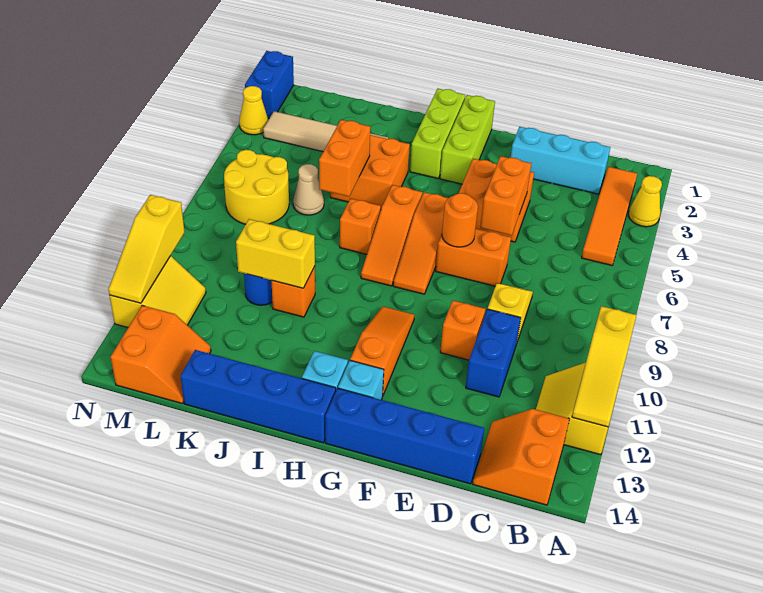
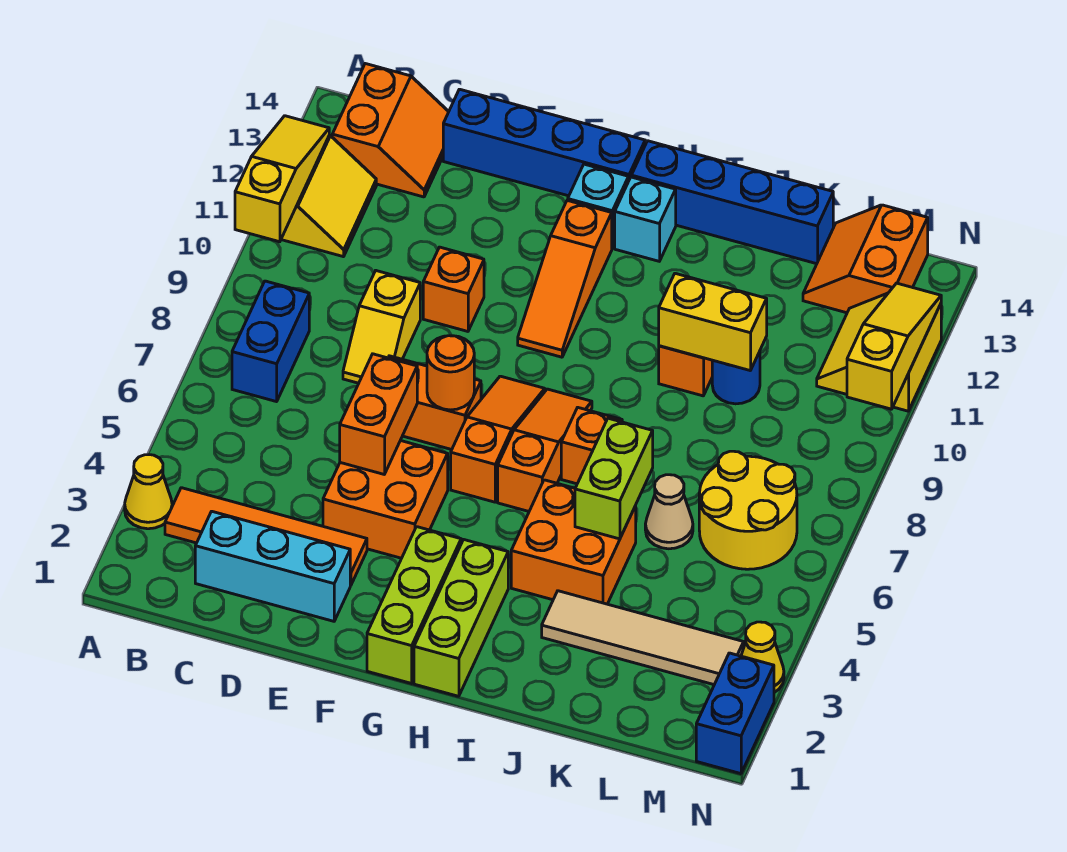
orange tile B2:B5 level 1 -> orange tile B3:E3 level 1
blue brick D10:D11 level 1 -> blue brick B7:B8 level 1
orange brick J5:J6 level 2 -> lime brick J5:J6 level 2

